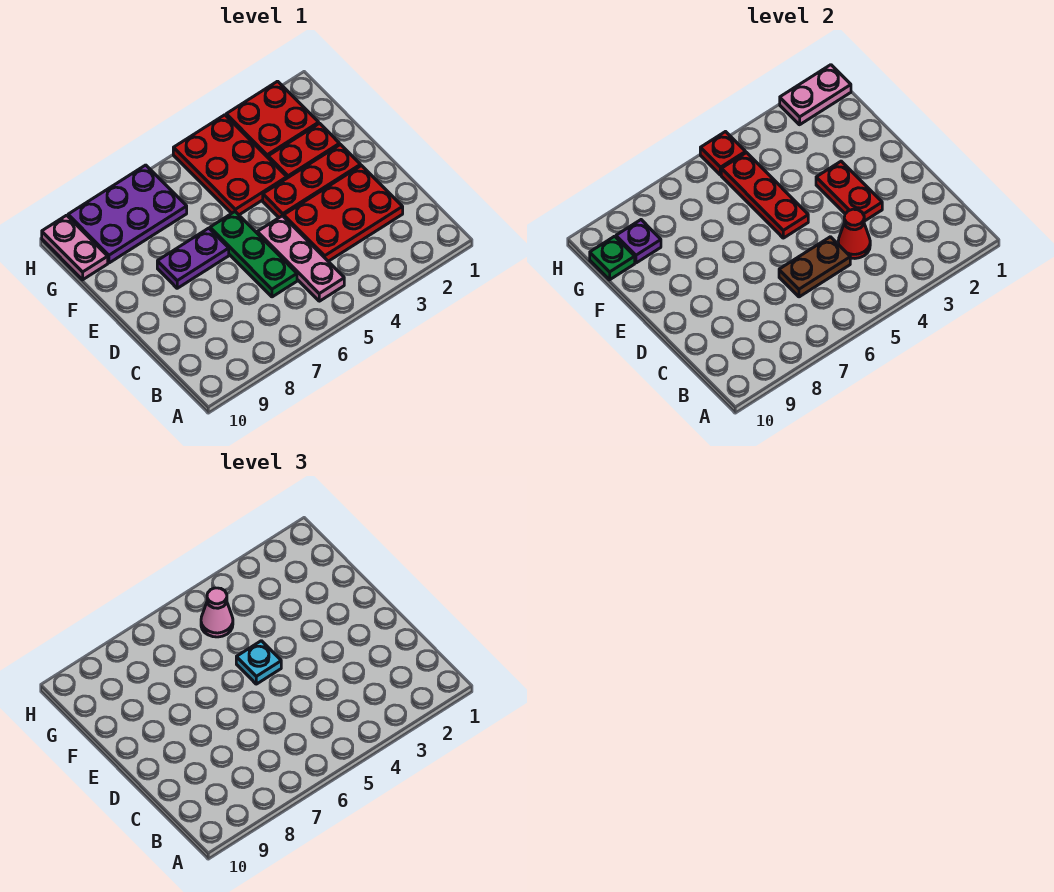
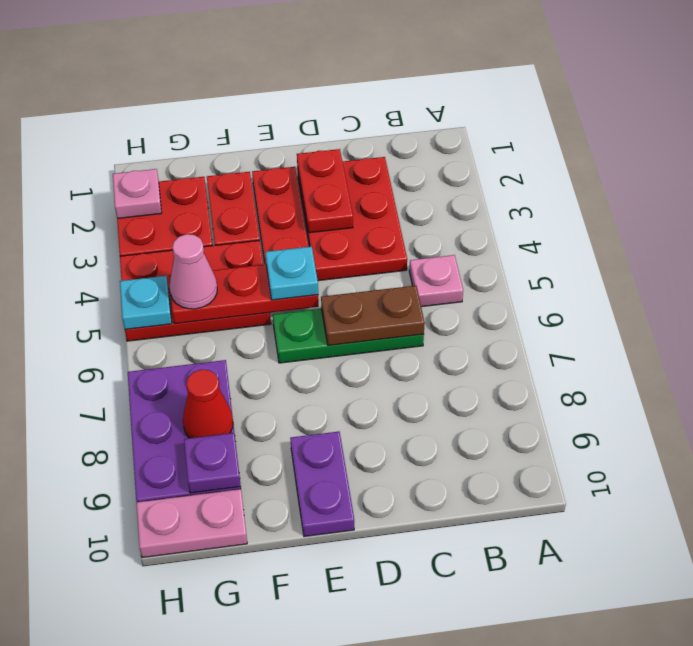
pink plate B5:D5 level 1 -> pink plate B5 level 1
red cone C4 level 2 -> red cone G8 level 2
brown plate C5:C6 level 2 -> brown plate C6:D6 level 2
red plate D3:E3 level 2 -> red plate D2:D3 level 2
purple plate E7:E8 level 1 -> purple plate E9:E10 level 1
green plate G10 level 2 -> none
pink plate H1:H2 level 2 -> pink plate H2 level 2
red plate H5 level 2 -> cyan plate H5 level 2

